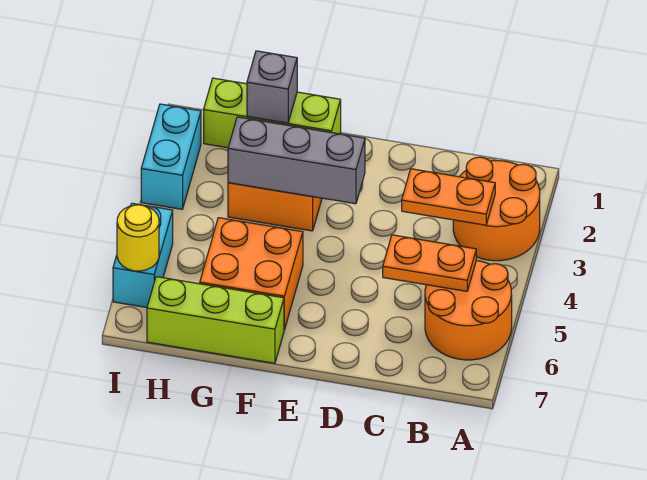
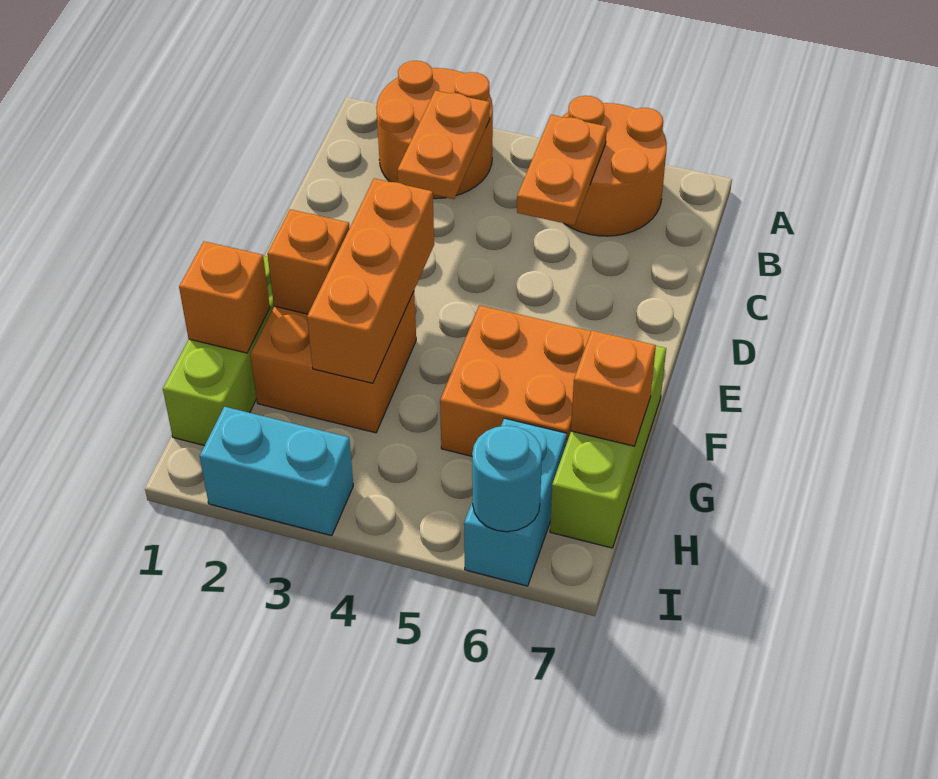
grey brick E3:G3 level 2 -> orange brick E3:G3 level 2
none -> orange brick F2 level 2
grey brick G1 level 2 -> orange brick G1 level 2
none -> orange brick G7 level 2
cyan brick I5:I6 level 1 -> cyan brick H6:I6 level 1
yellow round brick I6 level 2 -> cyan round brick I6 level 2

